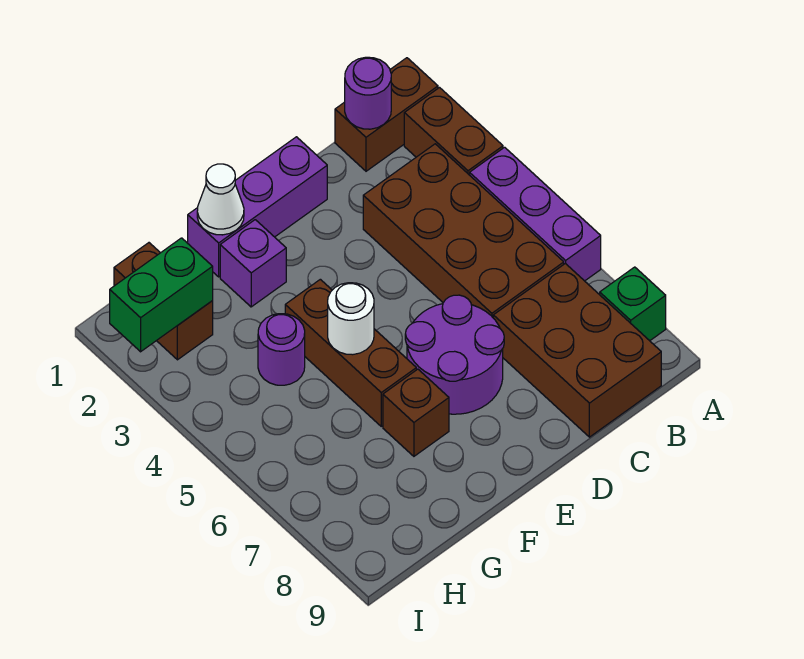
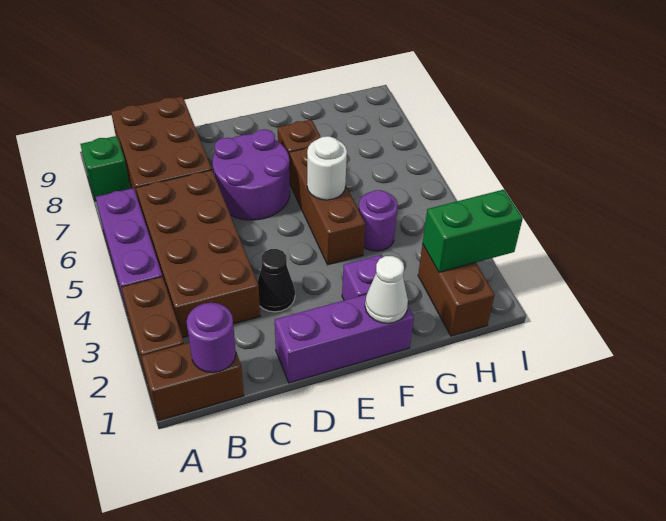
none -> black cone D3 level 1

